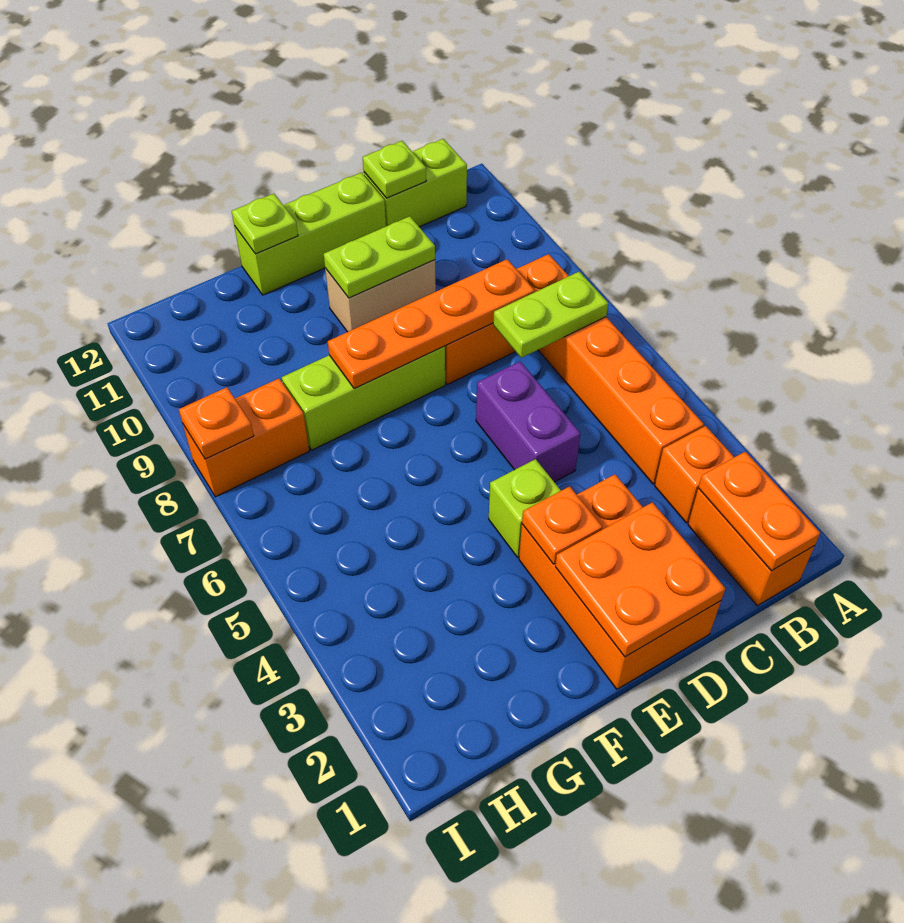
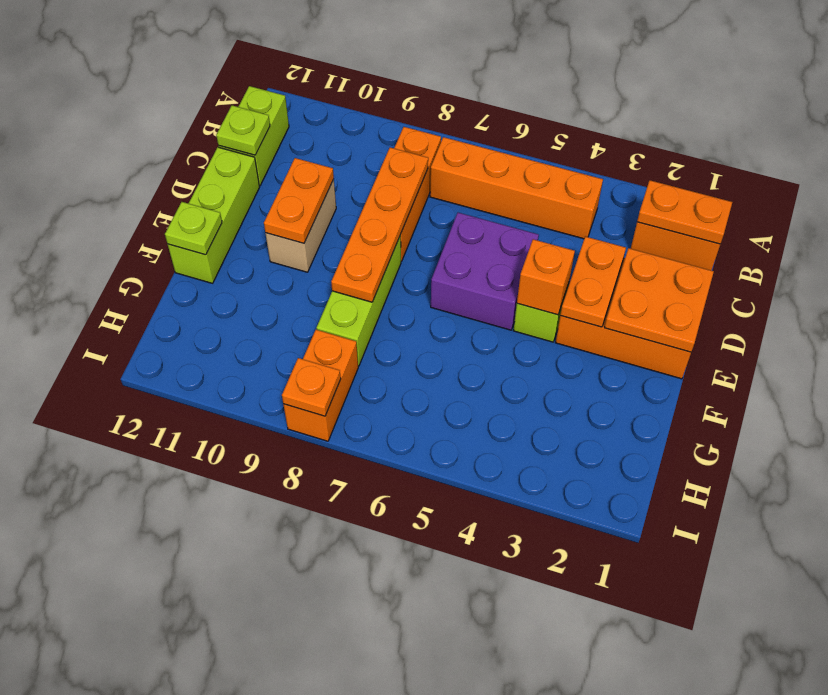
orange brick B3 level 1 -> orange brick E4 level 2
lime plate B7:C7 level 2 -> none
purple brick D5:D6 level 1 -> purple brick D5:E6 level 1
lime plate D10:E10 level 2 -> orange plate D10:E10 level 2
orange plate E3 level 2 -> orange plate D3:E3 level 2

